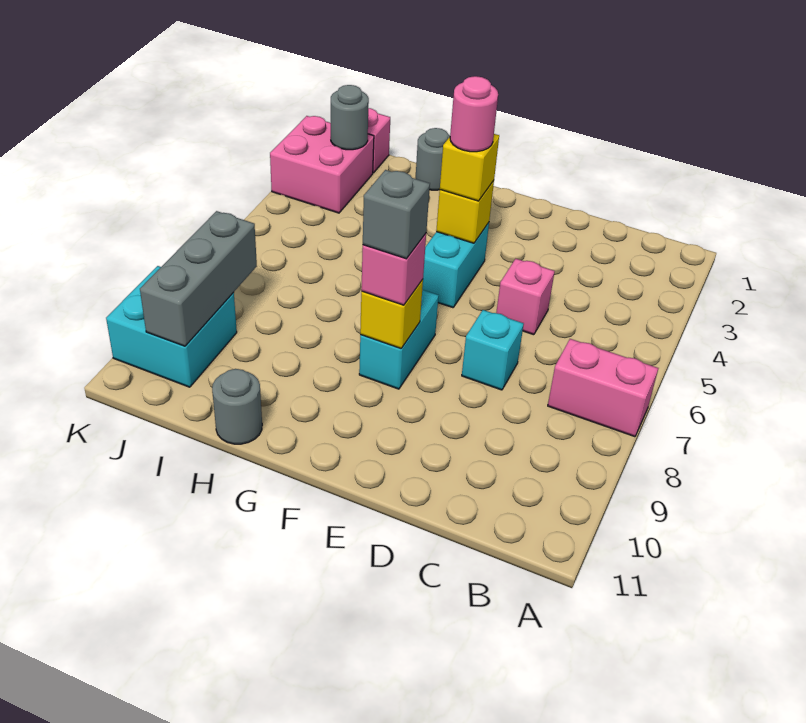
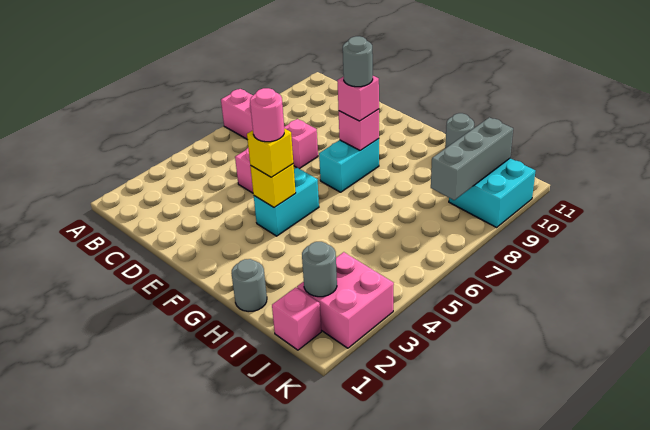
cyan brick D7 level 1 -> pink brick D7 level 1
yellow brick F8 level 2 -> pink brick F8 level 2
grey brick F8 level 4 -> grey round brick F8 level 4

